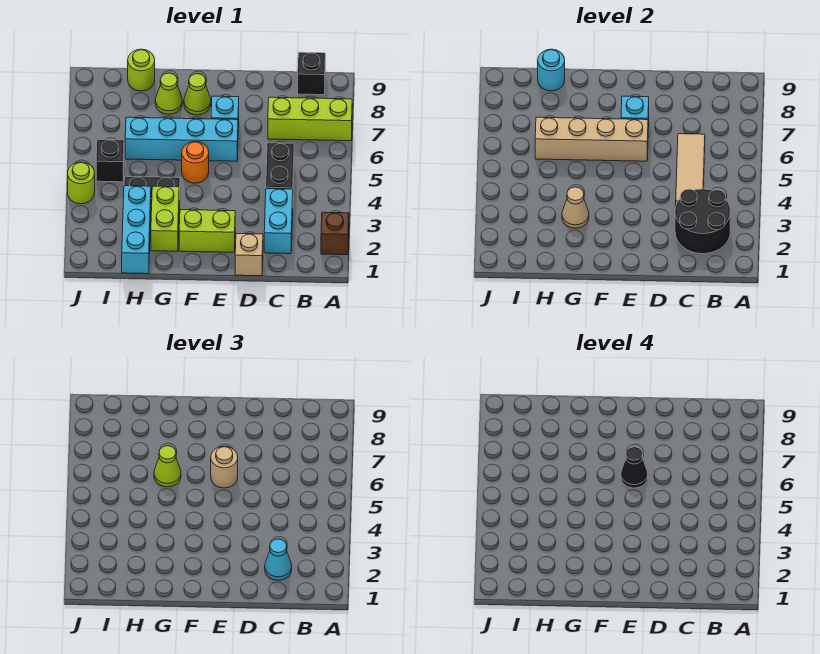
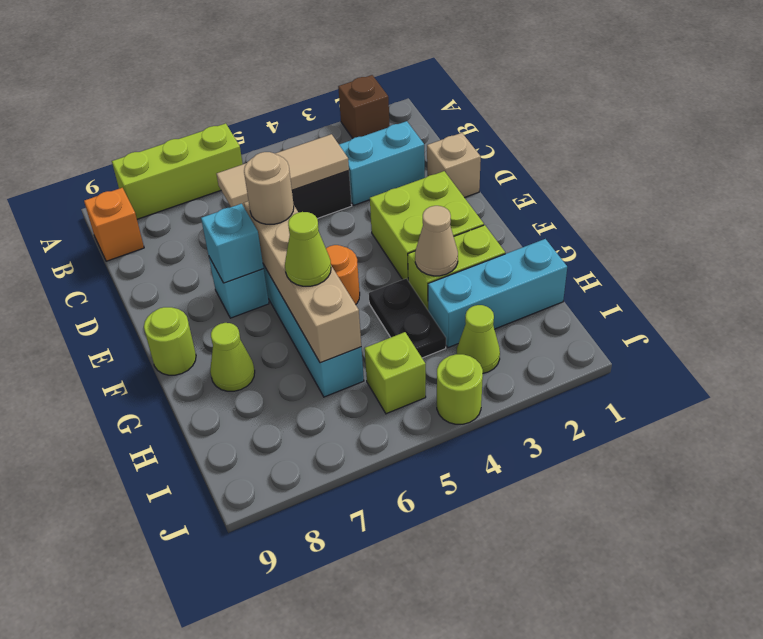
lime brick A7:C7 level 1 -> lime brick A6:A8 level 1
black round brick B2:C3 level 2 -> none
black brick B9 level 1 -> orange brick B9 level 1
cyan cone C2 level 3 -> none
lime brick E2:F2 level 1 -> lime brick E2:F3 level 1
black cone E6 level 4 -> none
lime cone F8 level 1 -> lime cone I3 level 1
lime round brick H9 level 1 -> lime round brick F9 level 1
cyan round brick H9 level 2 -> none
black brick I5 level 1 -> lime brick I5 level 1

